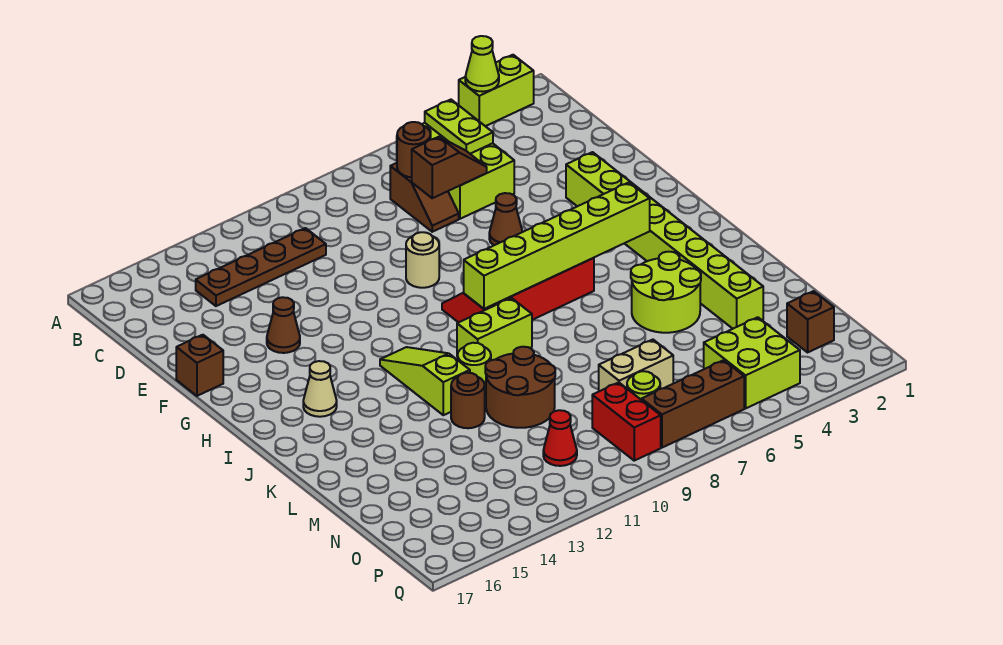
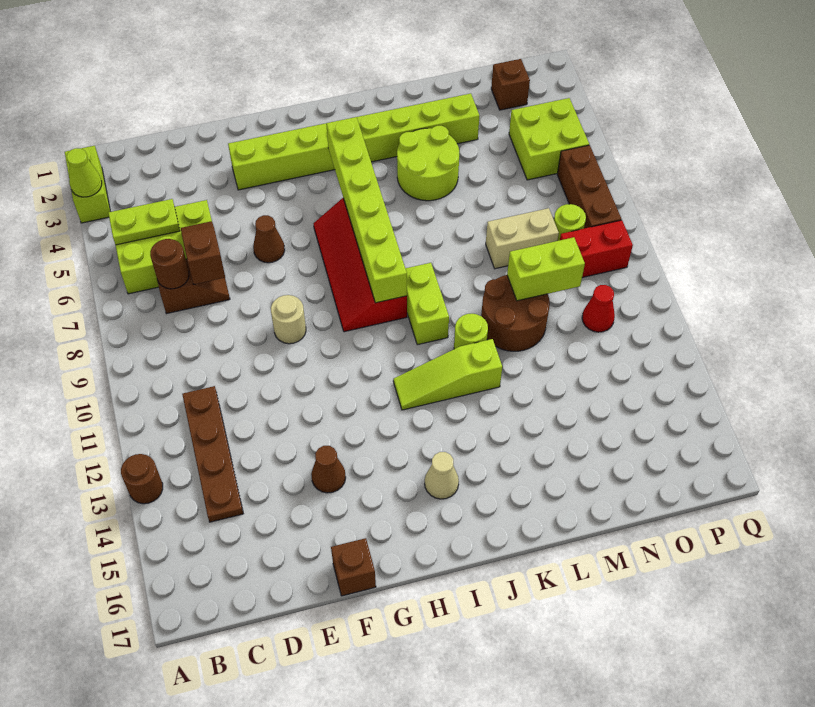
brown round brick L12 level 1 -> brown round brick A13 level 1
none -> lime brick M10:N10 level 2
tan brick N7:N8 level 1 -> tan brick M8:N8 level 1

